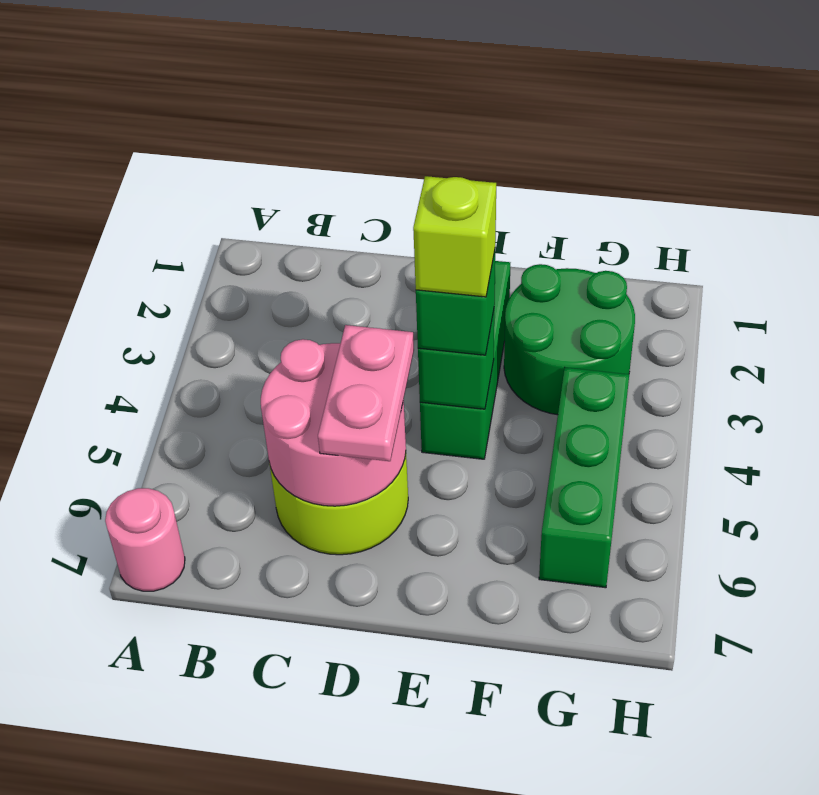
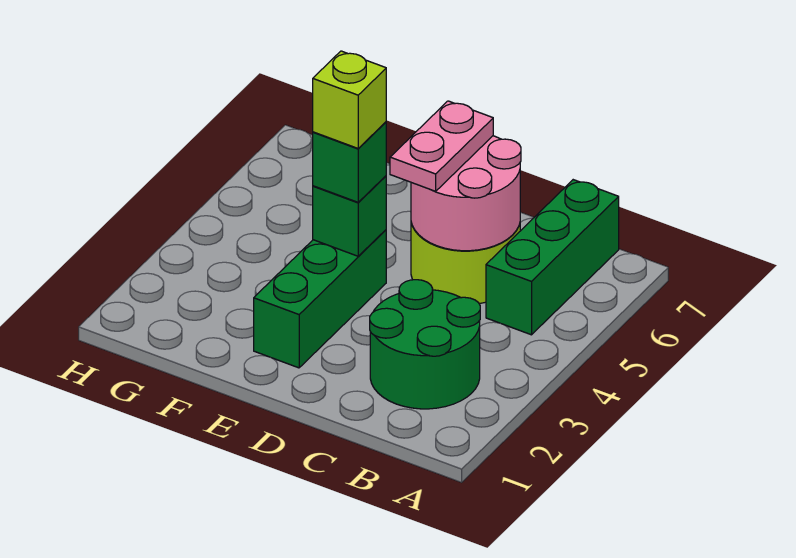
pink round brick A7 level 1 -> none
green round brick F2:G3 level 1 -> green round brick B2:C3 level 1
green brick G4:G6 level 1 -> green brick B5:B7 level 1

